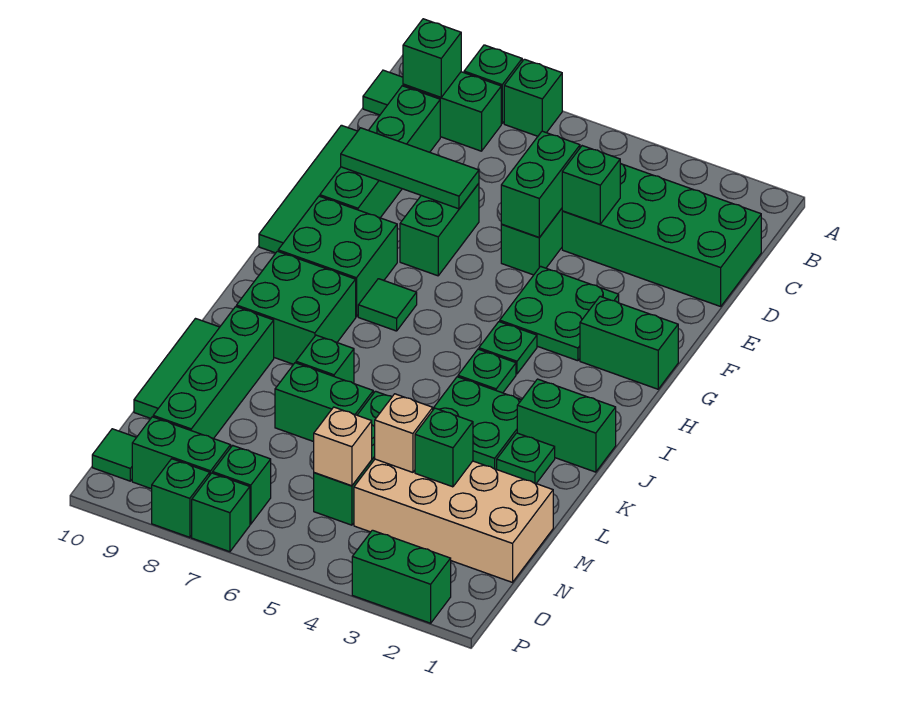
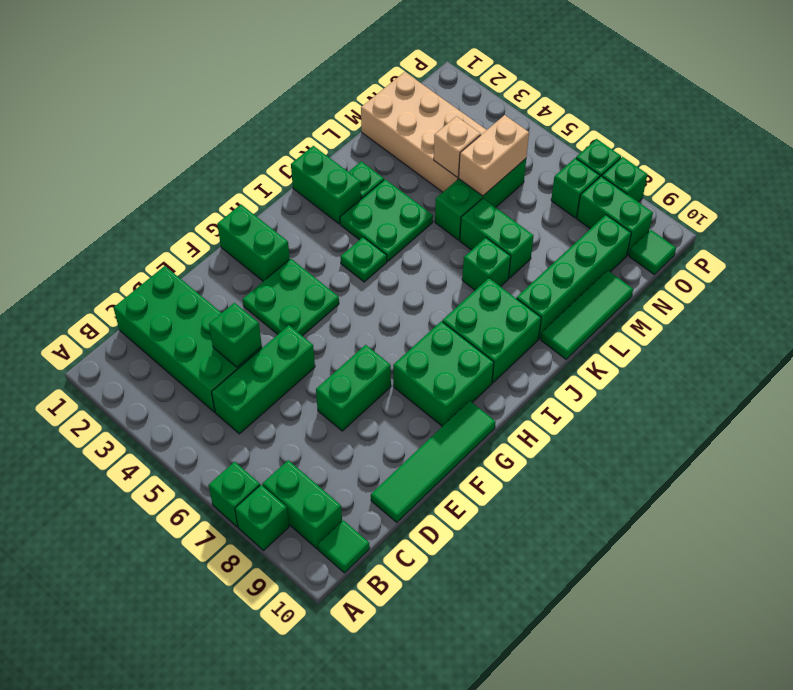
green brick B9 level 2 -> none
green brick C9:F9 level 1 -> none
green brick D5:E5 level 2 -> none
green tile E7:E9 level 2 -> none
green plate H4 level 1 -> none
green tile H7 level 1 -> none
green brick M3 level 2 -> none
tan brick N5 level 2 -> tan brick M5:N5 level 2
green brick P2:P3 level 1 -> none

